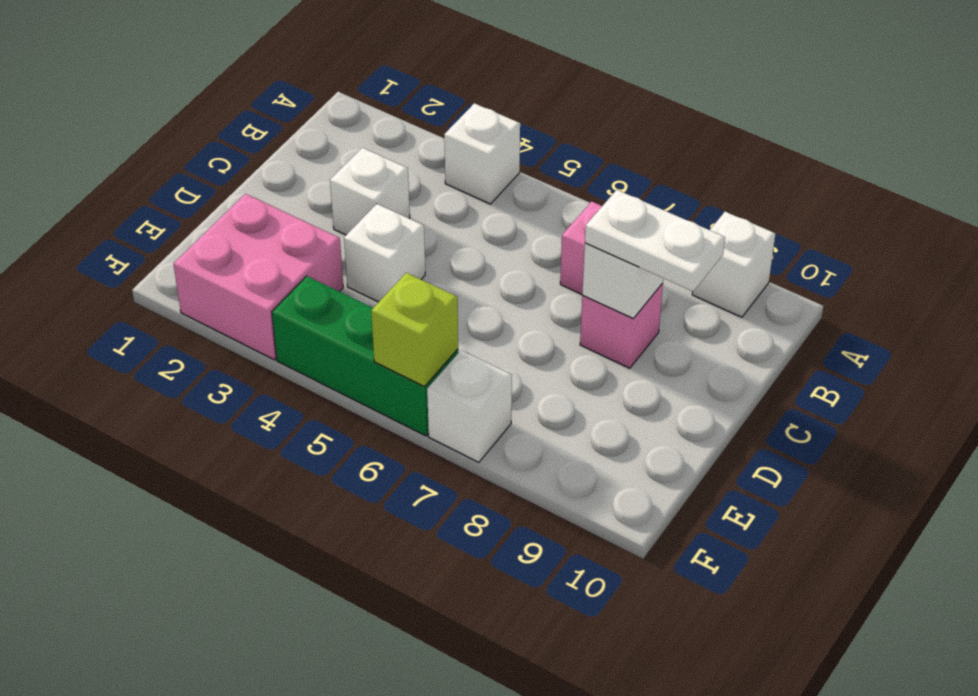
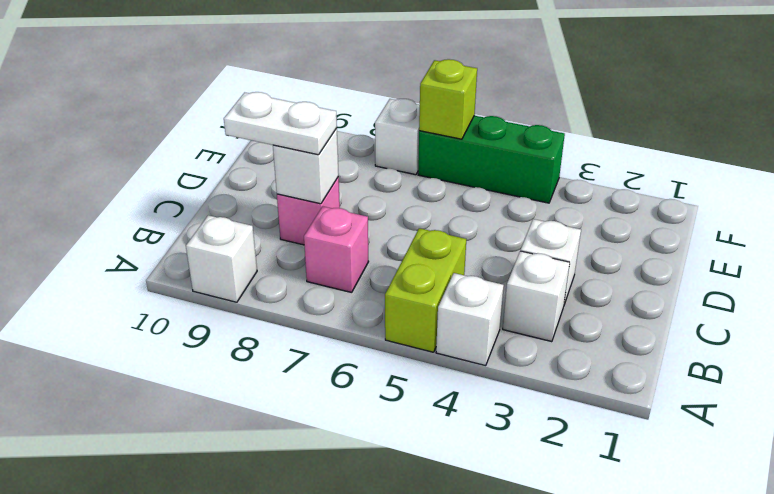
none -> lime brick A5:B5 level 1
white brick D4 level 1 -> white brick B3 level 1
pink brick E2:F3 level 1 -> none

